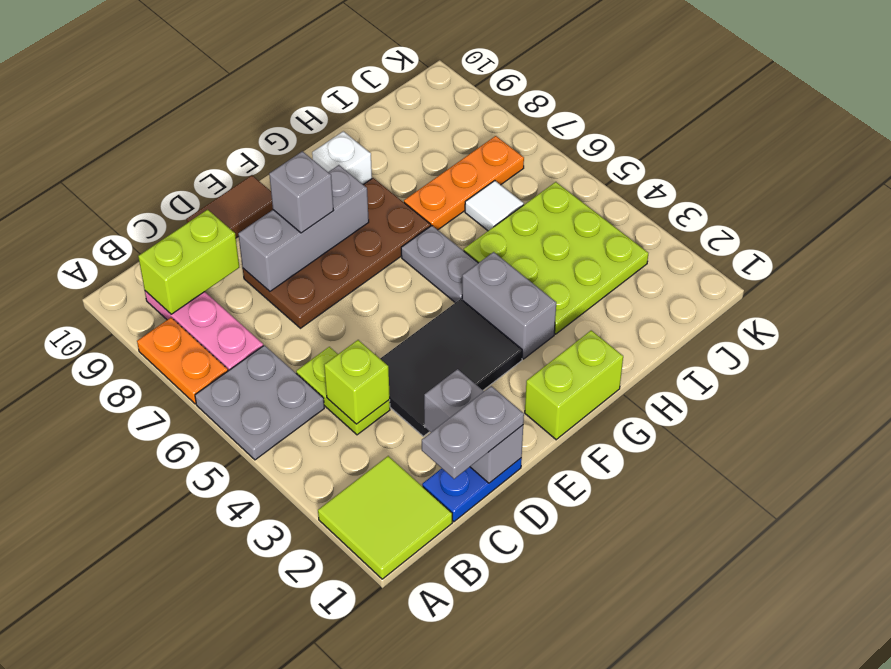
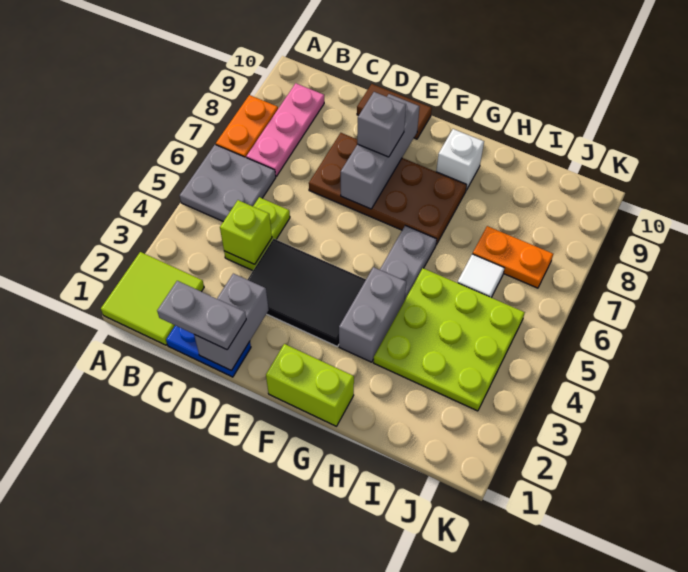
lime brick B9:C9 level 2 -> none
grey brick D8:F8 level 2 -> grey brick E7:E9 level 2
orange plate H7:J7 level 1 -> orange plate I7:J7 level 1

